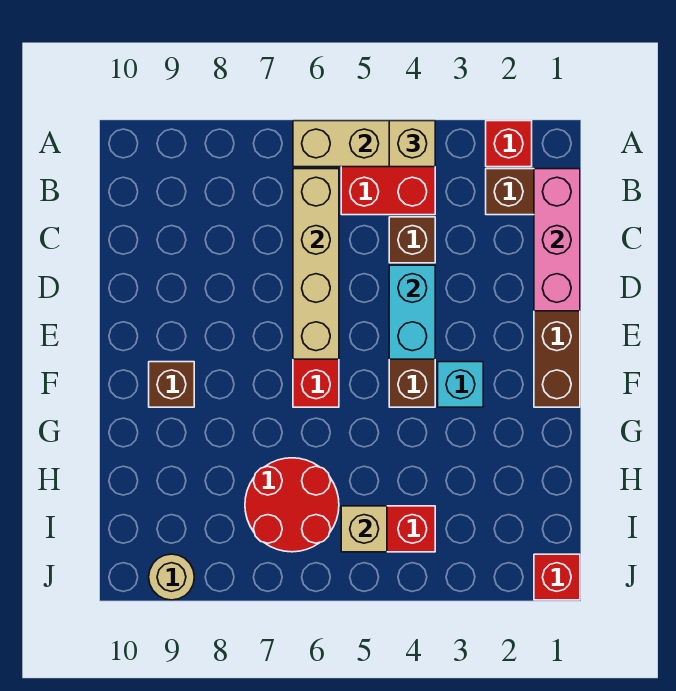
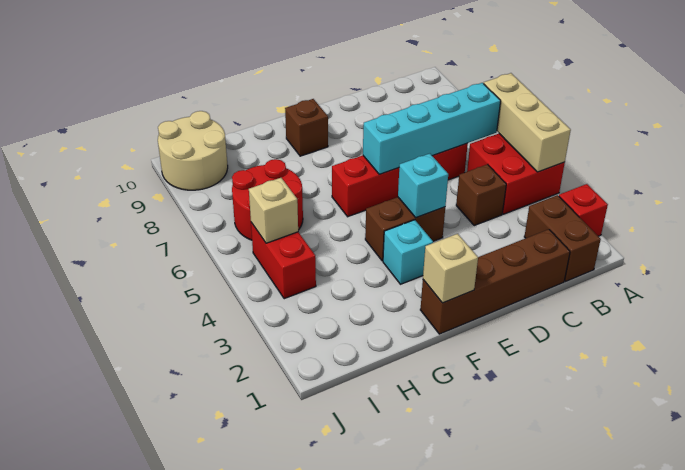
tan brick A4 level 3 -> tan brick F1 level 2
pink brick B1:D1 level 2 -> none
tan brick B6:E6 level 2 -> cyan brick B6:E6 level 2
cyan brick D4:E4 level 2 -> cyan brick E4 level 2
red brick J1 level 1 -> none
tan round brick J9 level 1 -> tan round brick I9:J10 level 1

